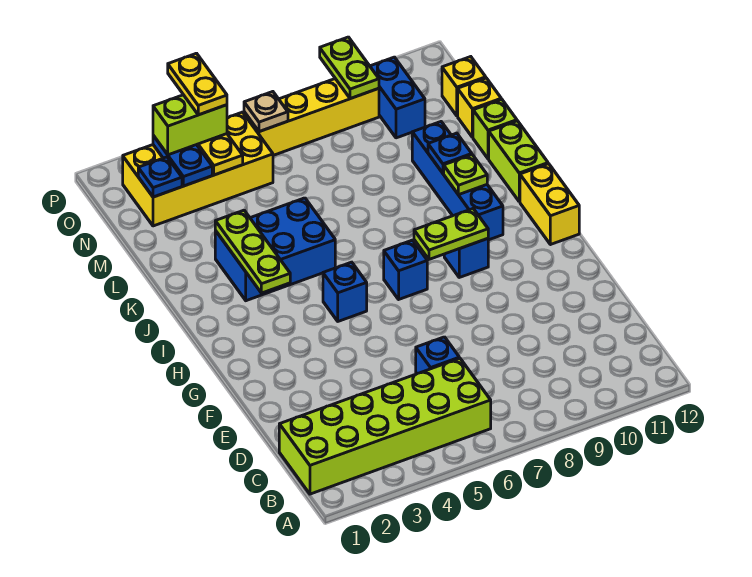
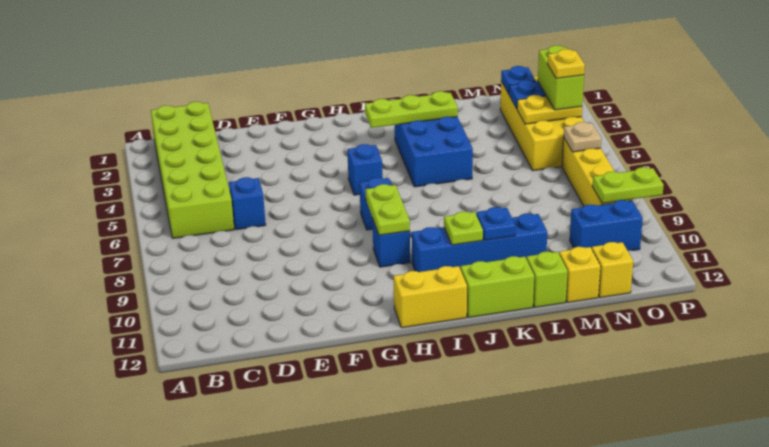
yellow plate O4:P4 level 4 -> yellow plate O4 level 4

